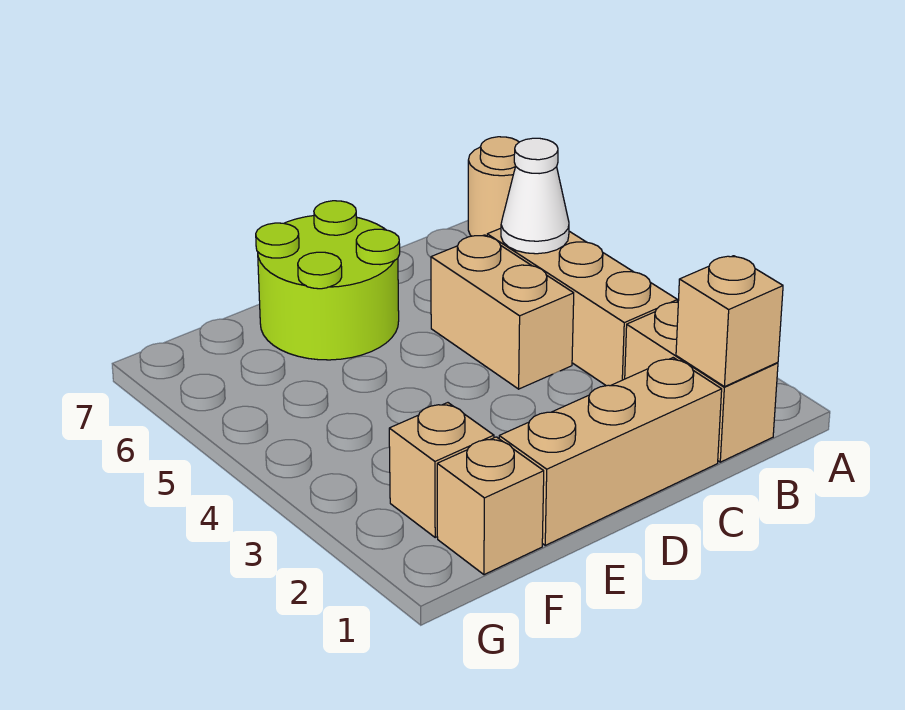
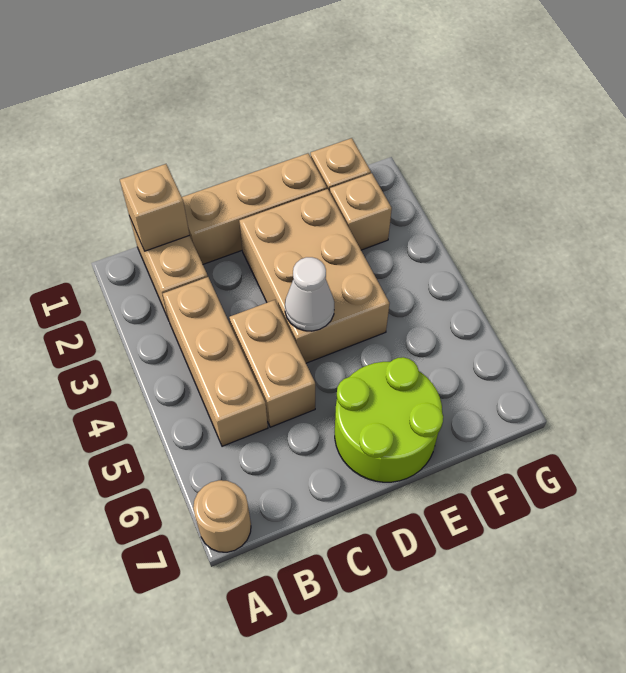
white cone B5 level 2 -> white cone D4 level 2
none -> tan brick D2:E4 level 1

